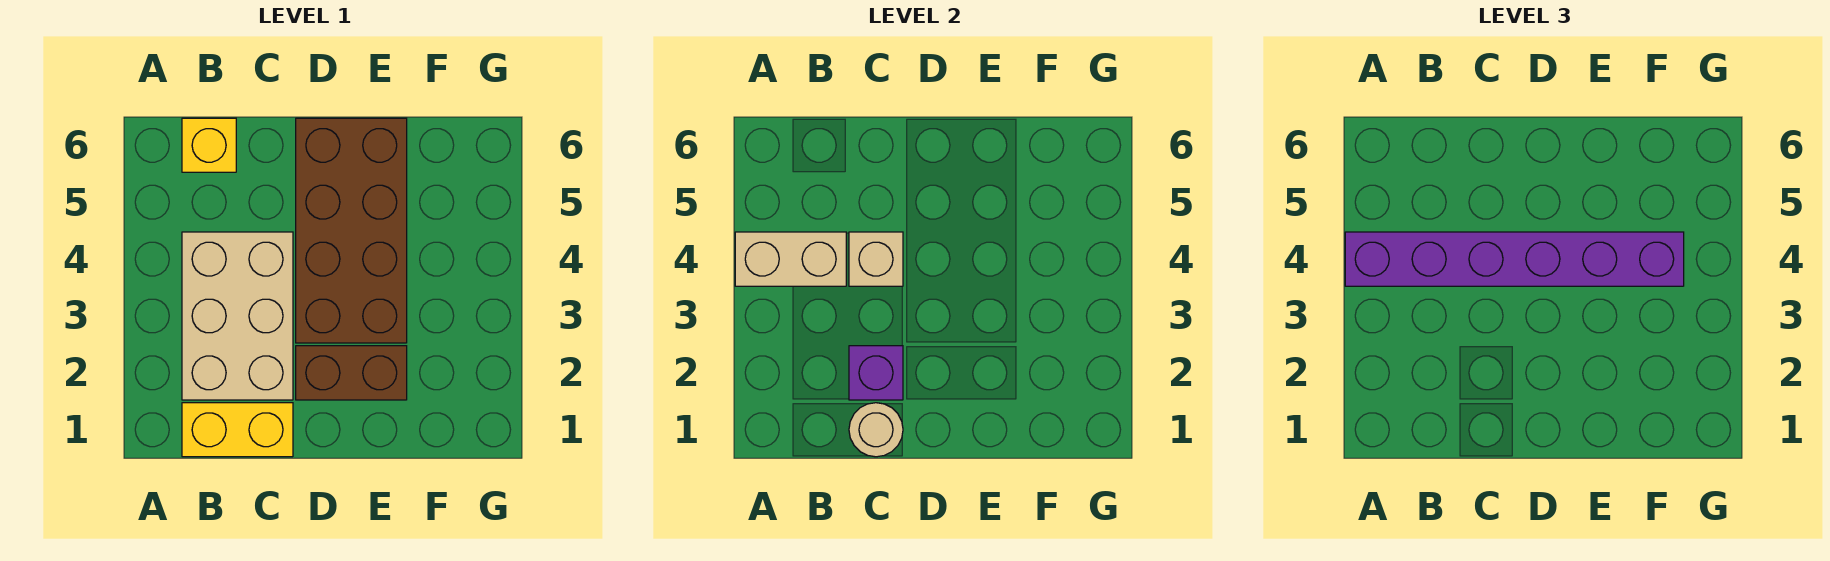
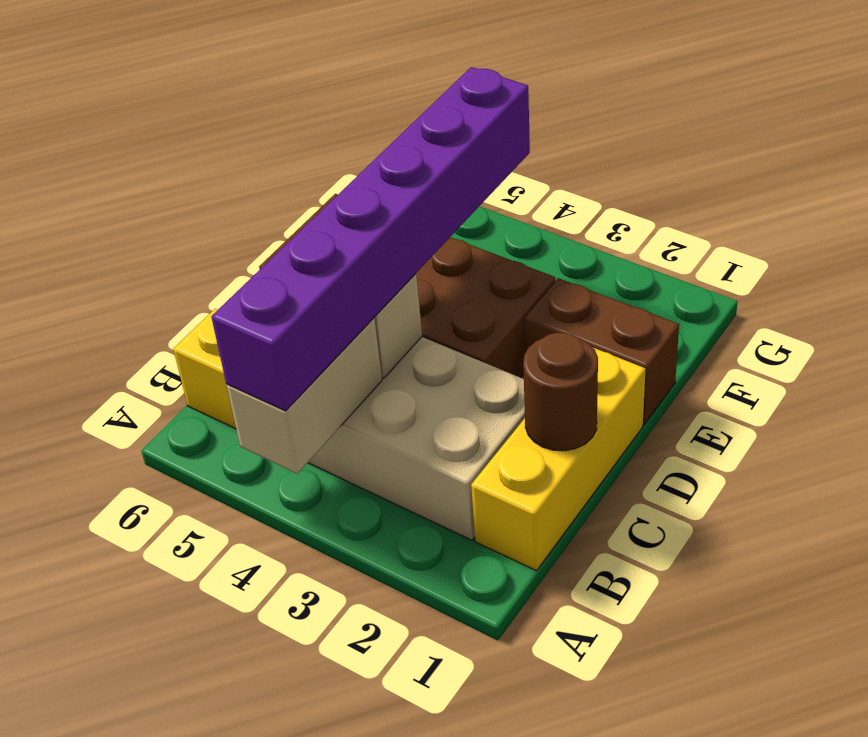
yellow brick B1:C1 level 1 -> yellow brick B1:D1 level 1
tan round brick C1 level 2 -> brown round brick C1 level 2
purple brick C2 level 2 -> none
brown brick D2:E2 level 1 -> brown brick E1:E2 level 1

